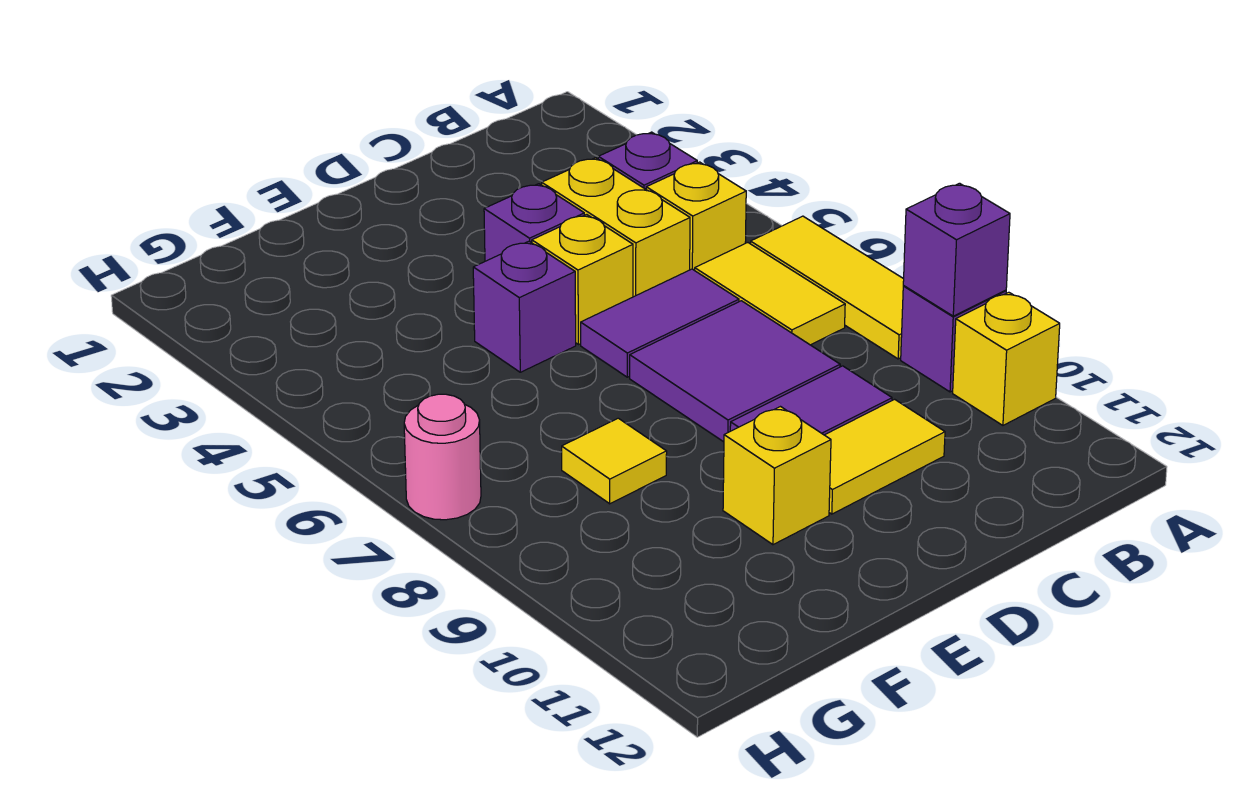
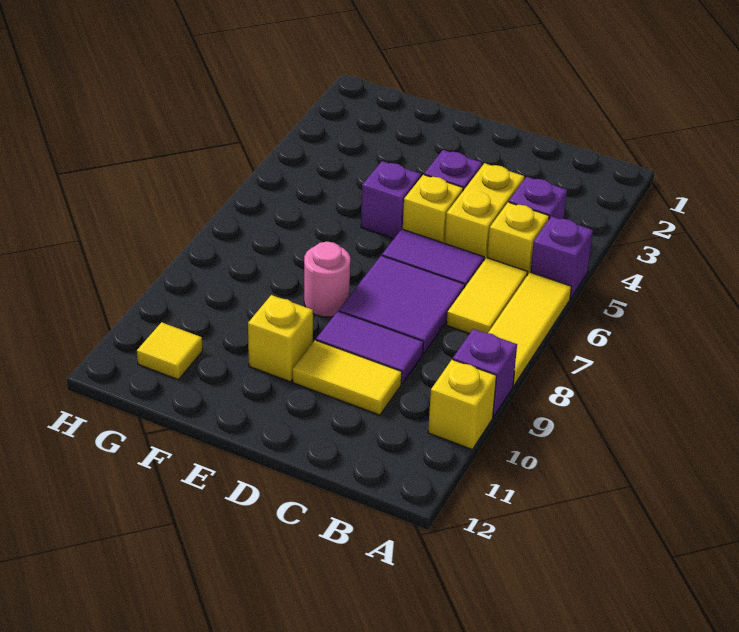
purple brick A9 level 2 -> purple brick A5 level 1
yellow tile F8 level 1 -> yellow tile G11 level 1
pink round brick H7 level 1 -> pink round brick E8 level 1

